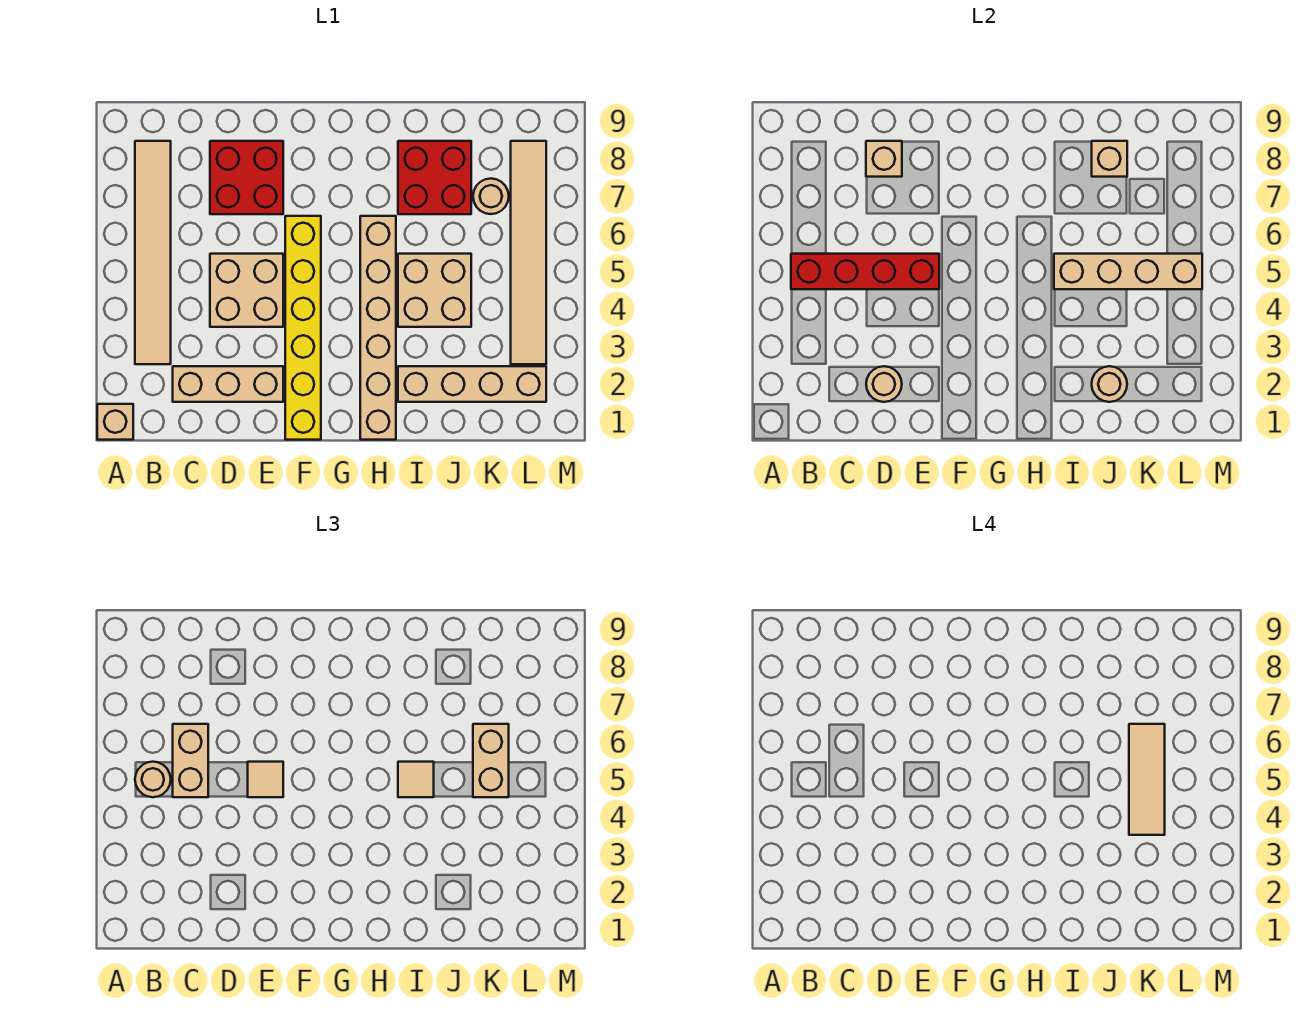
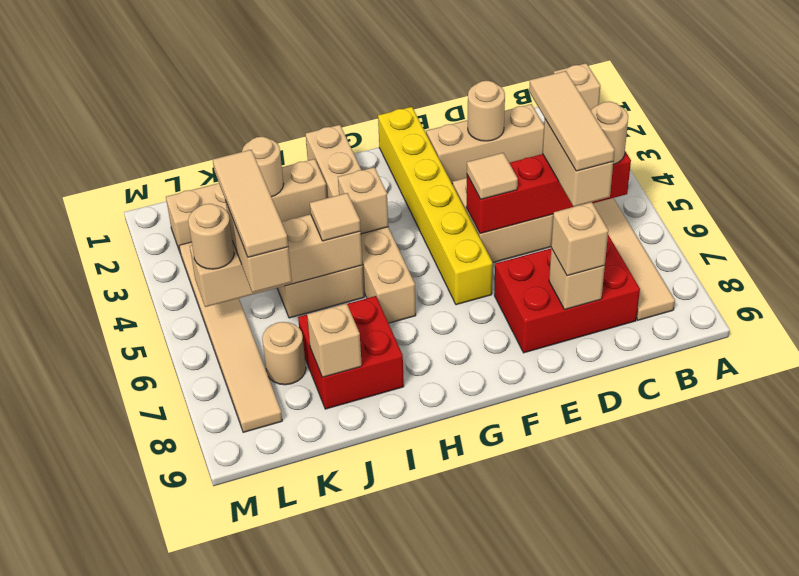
none -> tan tile C4:C6 level 4
red brick D7:E8 level 1 -> red brick C7:E8 level 1
none -> tan brick D8 level 3
none -> tan brick H4 level 2
none -> tan round brick L5 level 3

